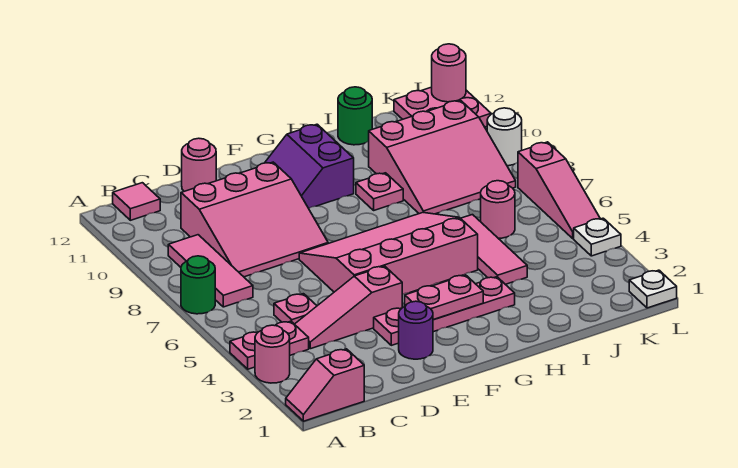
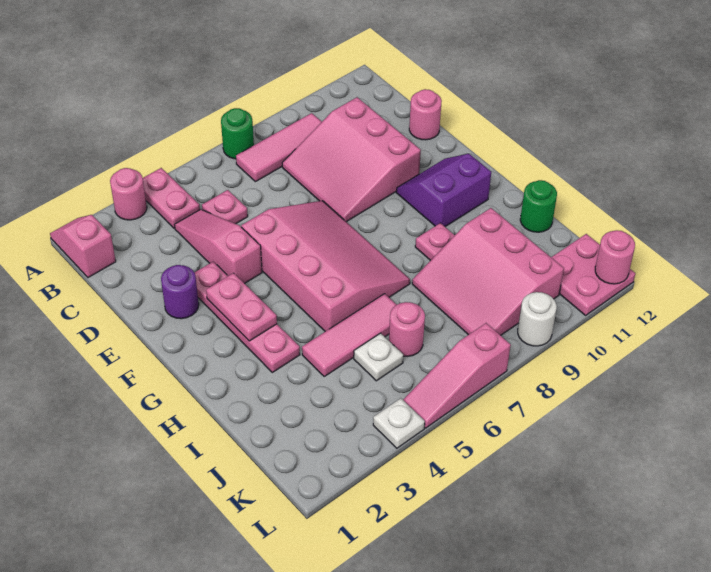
pink tile B12 level 1 -> none
white plate L1 level 1 -> white plate J5 level 1

